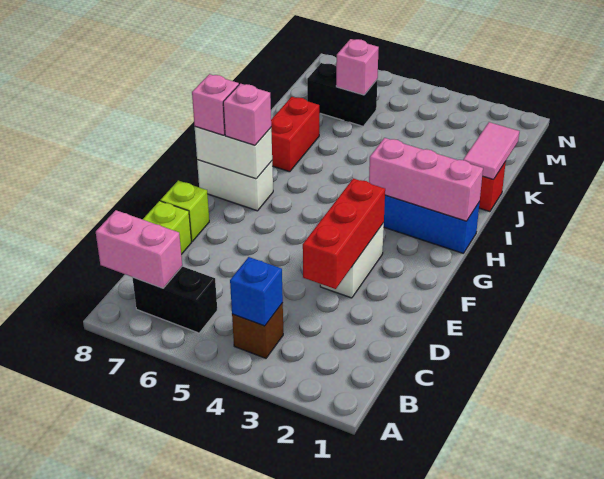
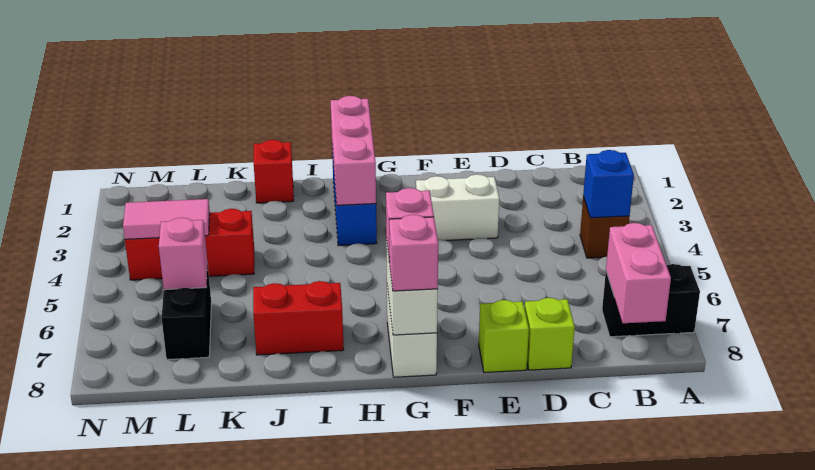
black brick B6:B7 level 1 -> black brick A7:B7 level 1
red brick D3:F3 level 2 -> red brick K4:M4 level 1
pink tile J1:K1 level 2 -> pink tile L4:M4 level 2

